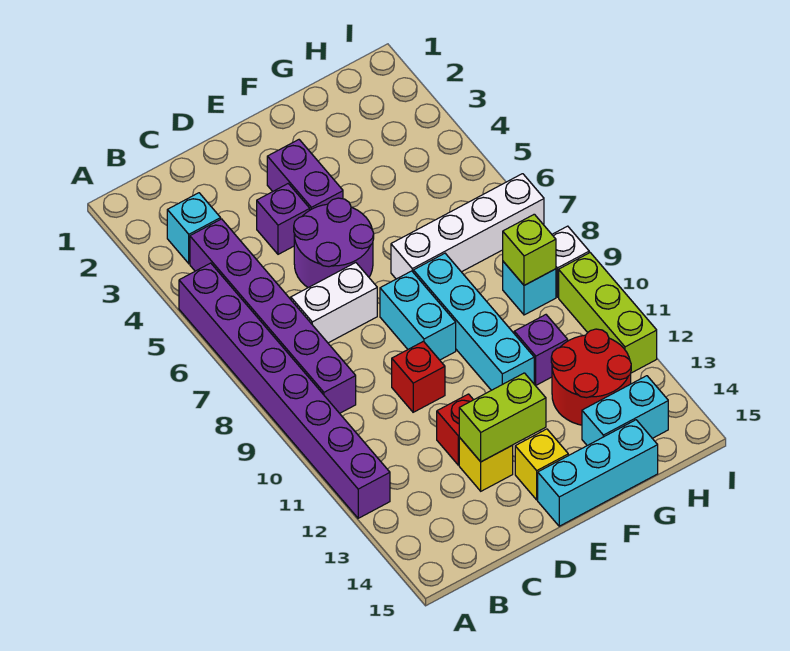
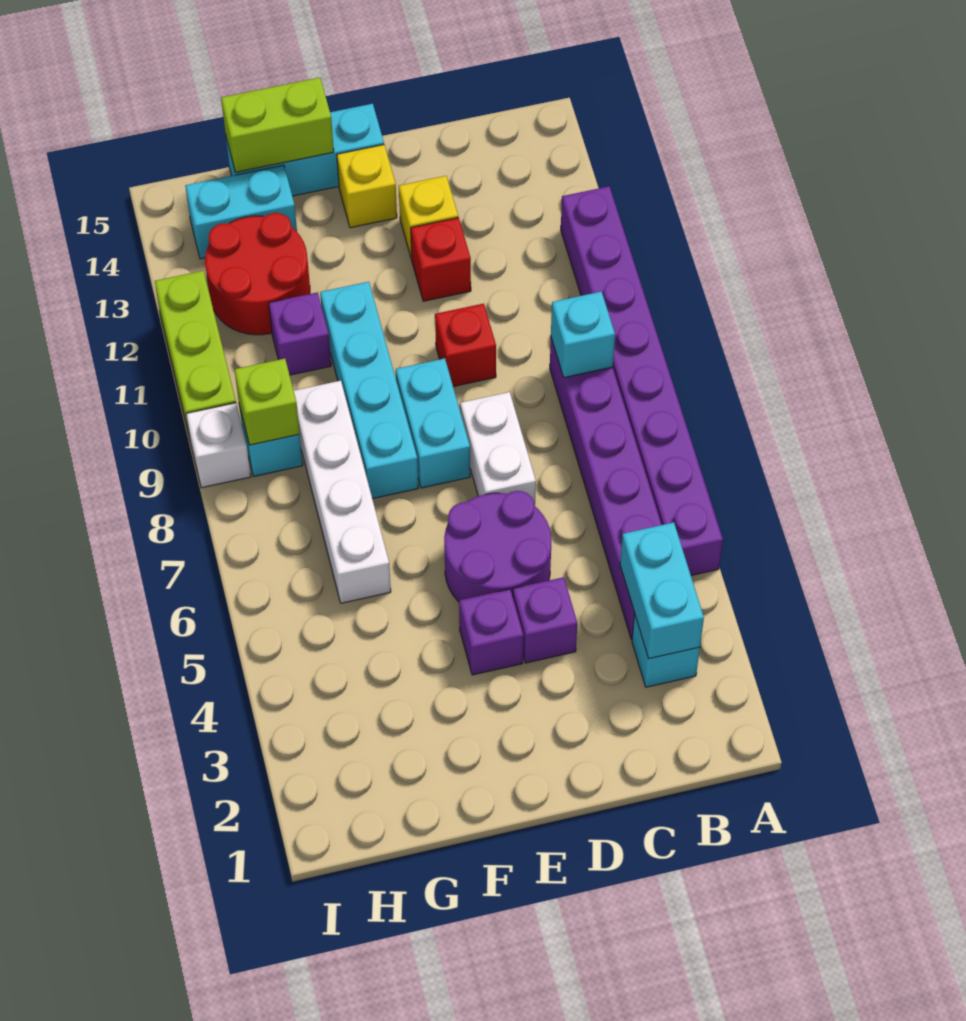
none -> cyan brick B3:B4 level 2
none -> cyan brick B9 level 2
white brick C7:D7 level 1 -> white brick D7:D8 level 1
lime brick D13:E13 level 2 -> lime brick F15:G15 level 2
purple brick E3:E4 level 1 -> purple brick E4 level 1
white brick F7:I7 level 1 -> white brick G6:G9 level 1

